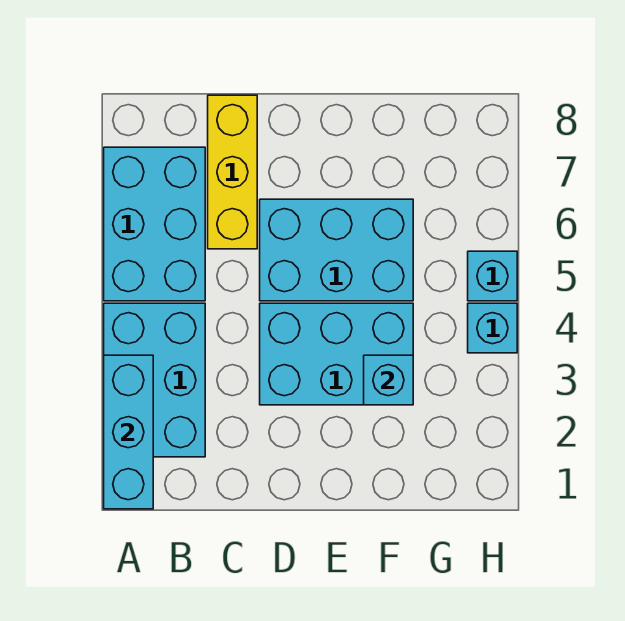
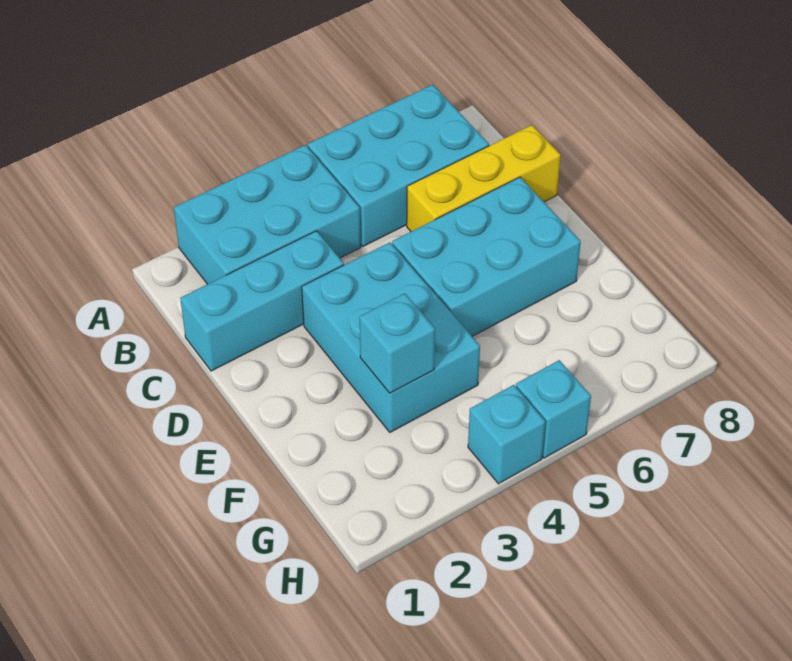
cyan brick A1:A3 level 2 -> cyan brick C1:C3 level 1
cyan brick D5:F6 level 1 -> cyan brick D5:E7 level 1

